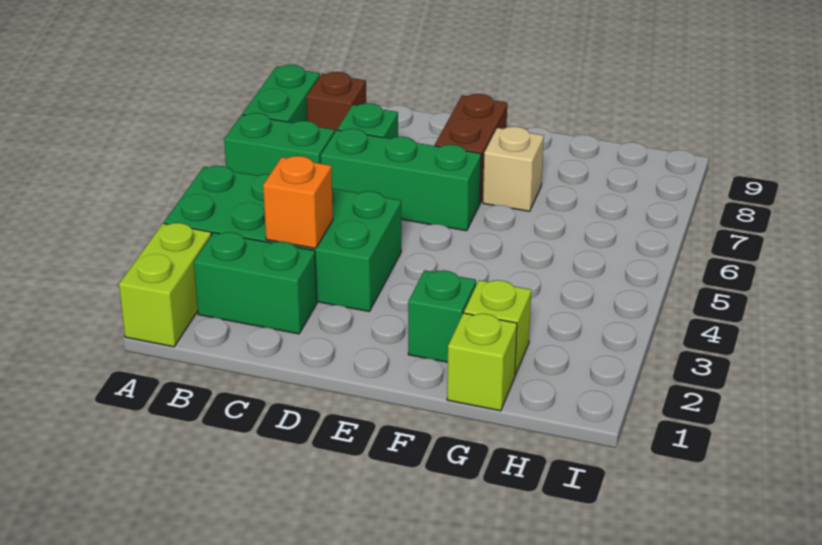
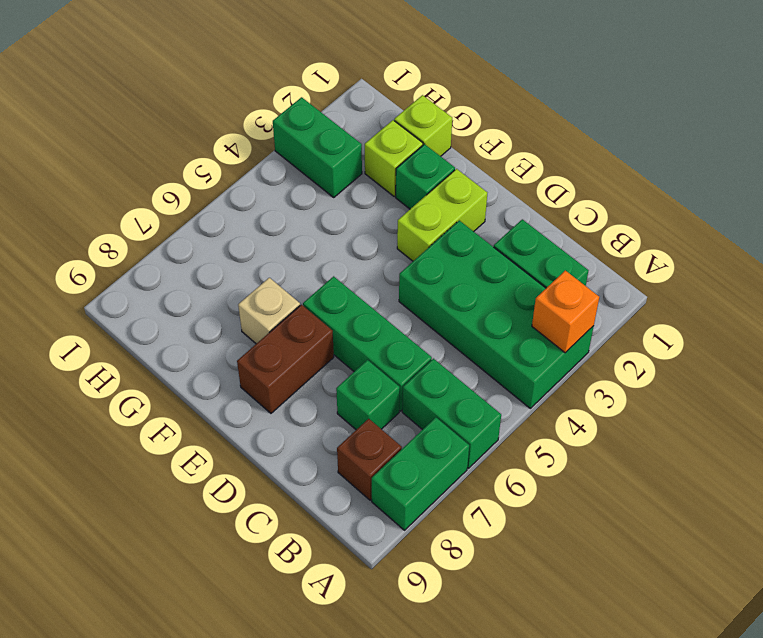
lime brick A1:A2 level 1 -> lime brick E2:E3 level 1
orange brick C3 level 2 -> orange brick A3 level 2
none -> green brick H3:I3 level 1

